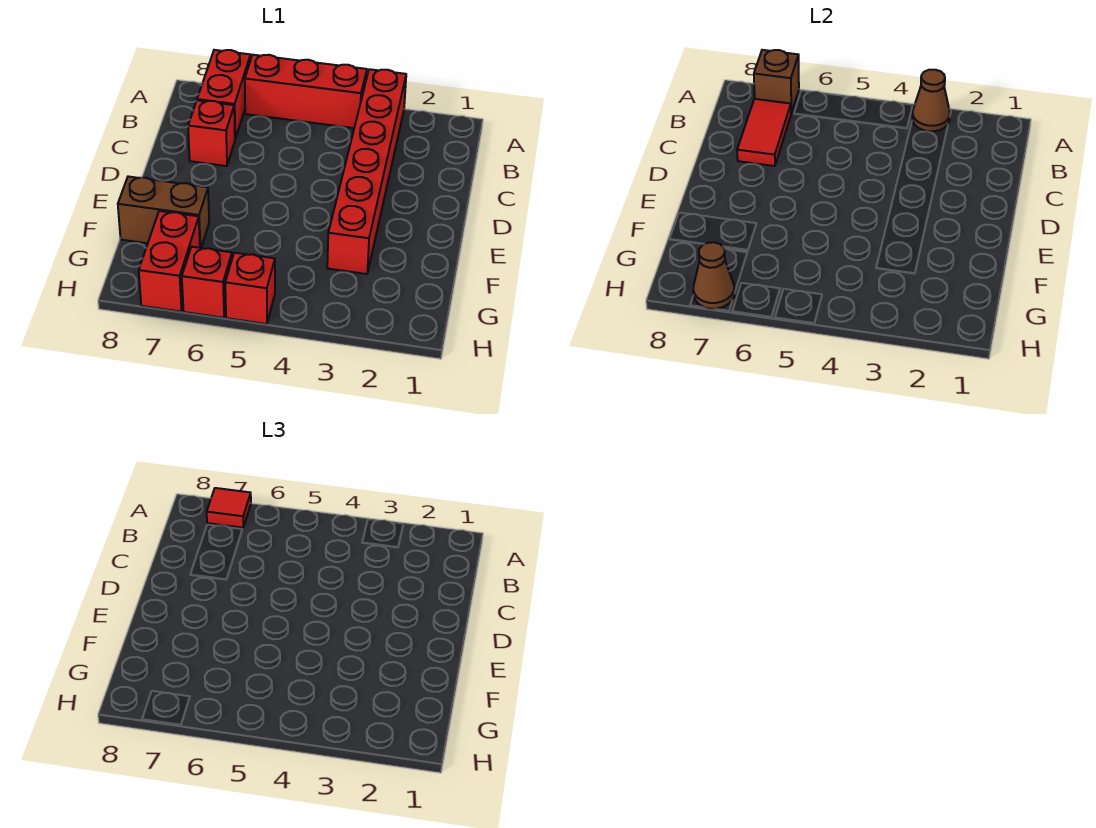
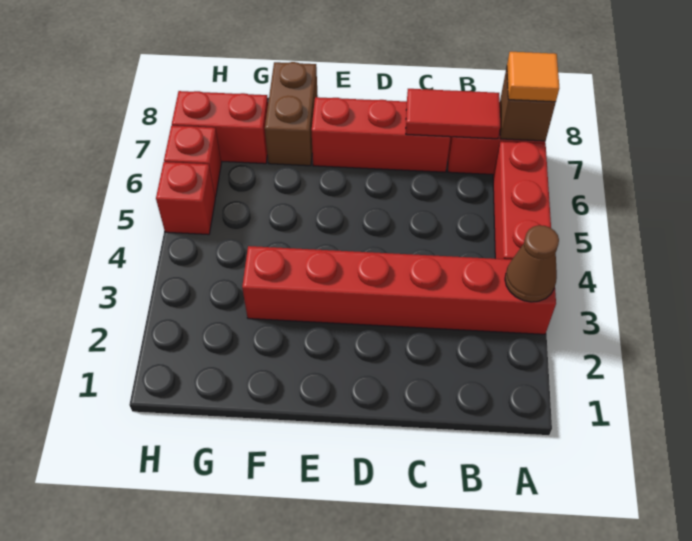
red tile A7 level 3 -> orange tile A7 level 3
red brick C7 level 1 -> red brick C7:E7 level 1
brown cone H7 level 2 -> none

